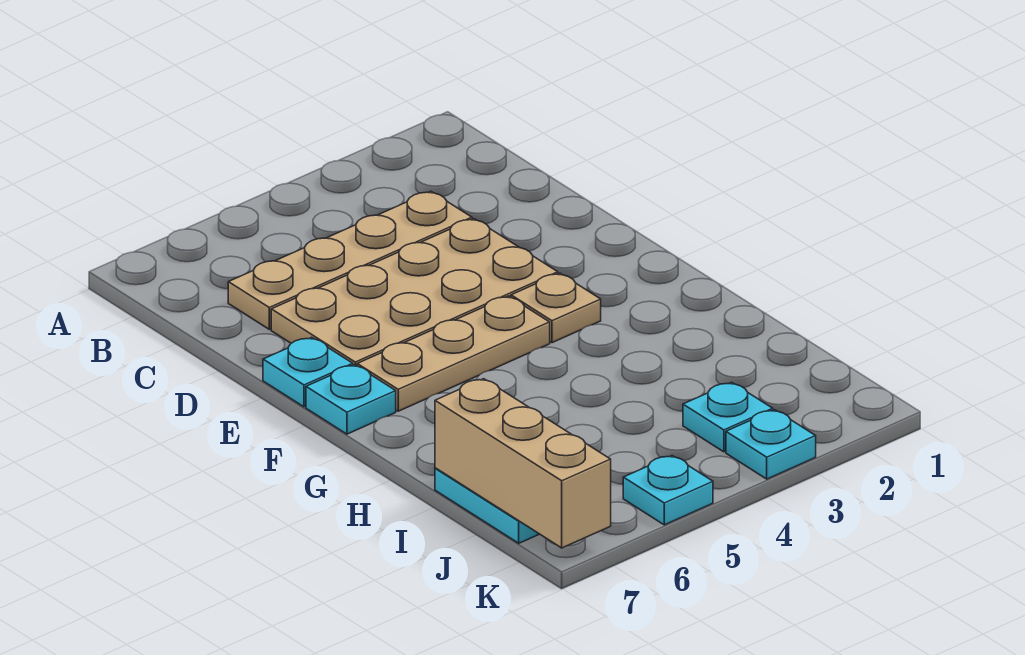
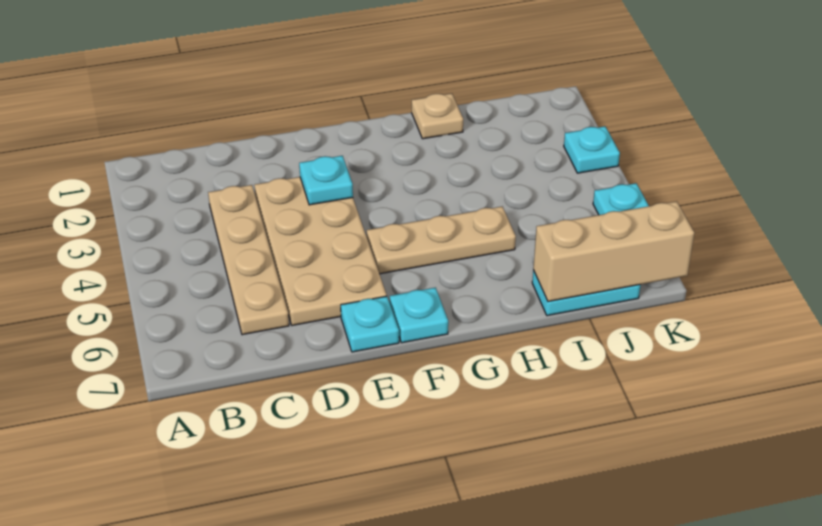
tan plate F3 level 1 -> tan plate H1 level 1
tan plate F4:F6 level 1 -> tan plate F5:H5 level 1
cyan plate J3 level 1 -> cyan plate E3 level 2

